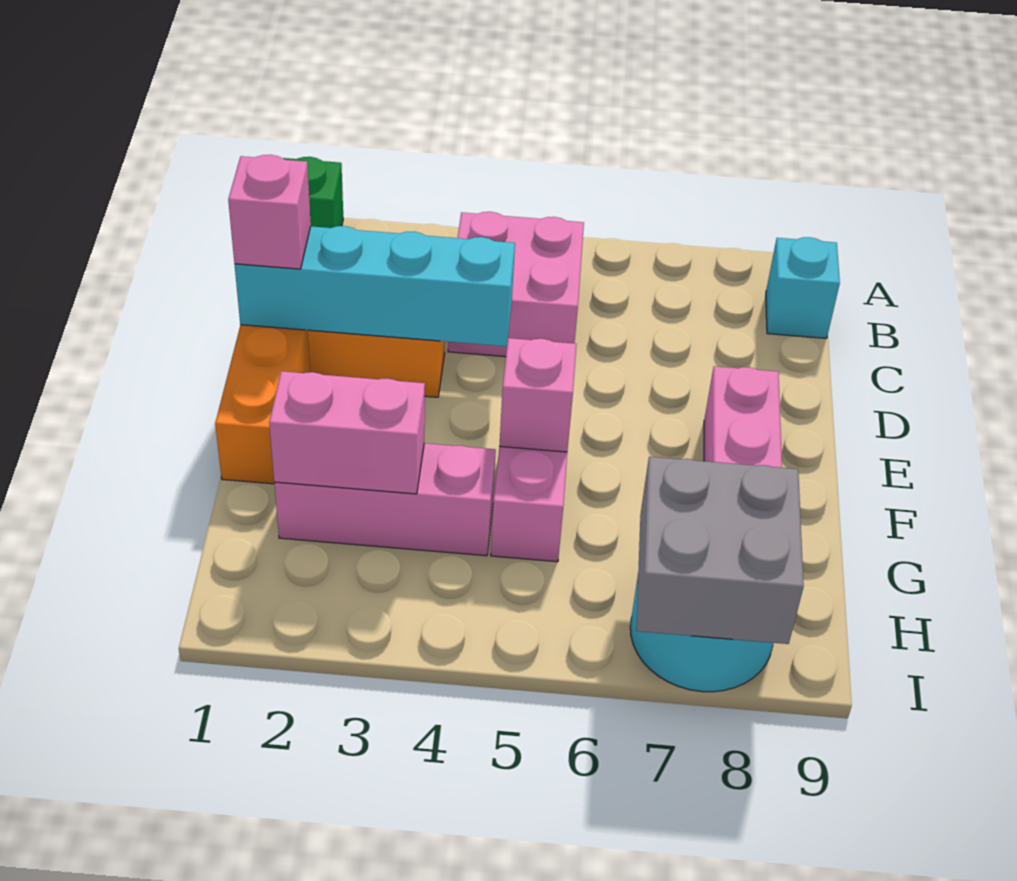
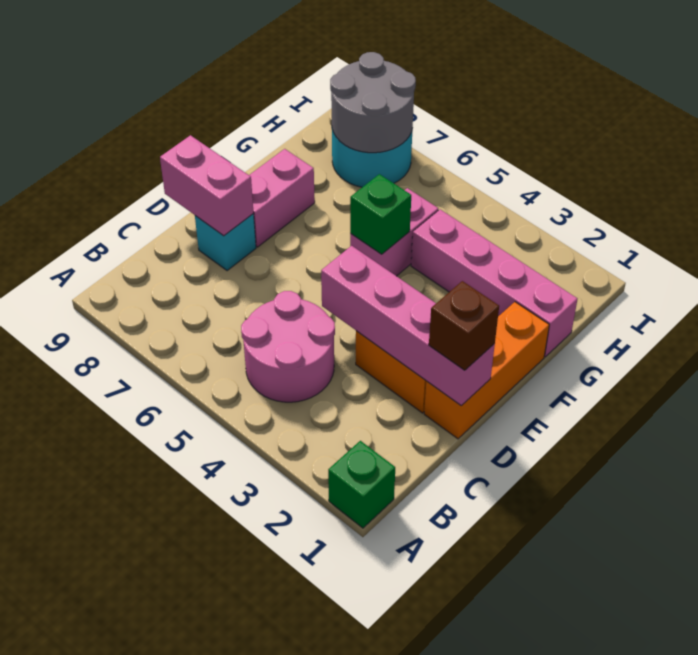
pink brick B4:C5 level 1 -> pink round brick B4:C5 level 1
cyan brick B9 level 1 -> cyan brick D8 level 1
cyan brick D1:D4 level 2 -> pink brick D1:D4 level 2
pink brick D1 level 3 -> brown brick D1 level 3
pink brick F5 level 2 -> green brick F5 level 2
pink brick G2:G4 level 1 -> pink brick G1:G4 level 1
pink brick G2:G3 level 2 -> pink brick D8:D9 level 2
grey brick H7:I8 level 2 -> grey round brick H7:I8 level 2

